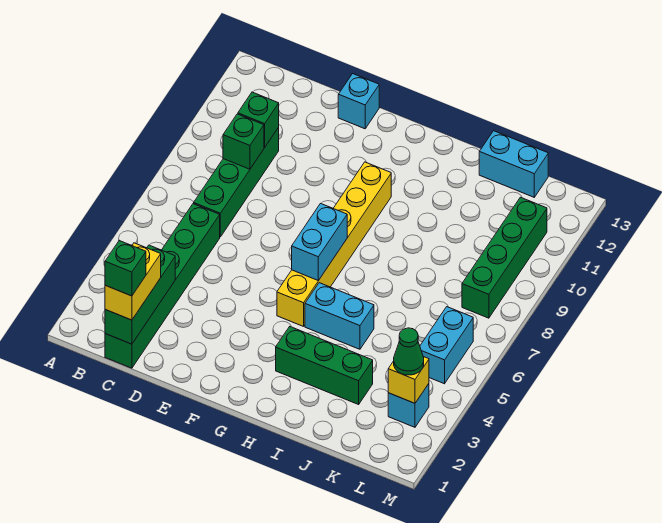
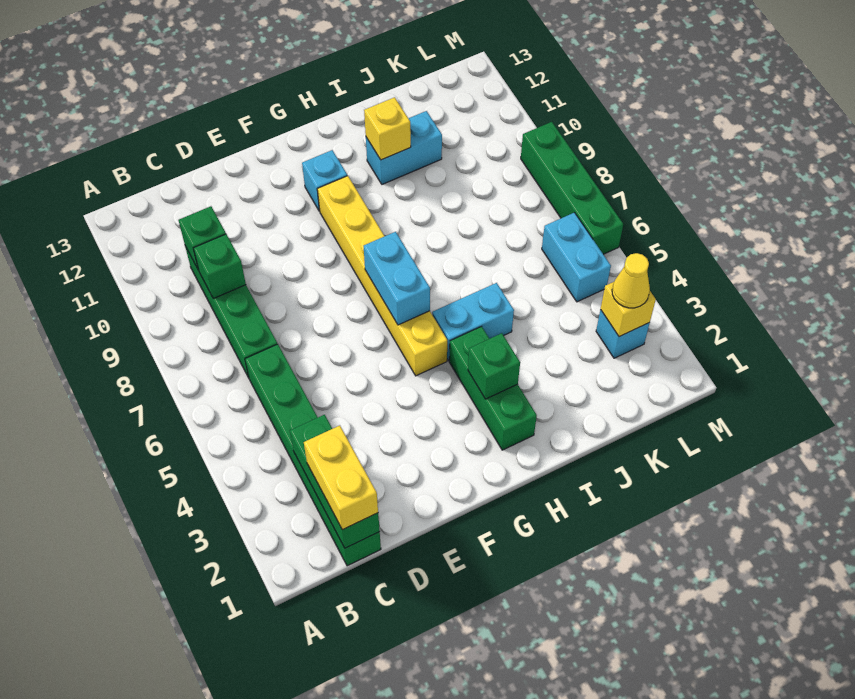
green brick C1 level 4 -> green brick H3 level 2
cyan brick E13 level 1 -> cyan brick G11 level 1
green brick H3:J3 level 1 -> green brick H2:H4 level 1
none -> yellow brick I11 level 2
cyan brick J13:K13 level 1 -> cyan brick I11:J11 level 1
green cone L3 level 3 -> yellow cone L3 level 3
green brick L8:L11 level 1 -> green brick M6:M9 level 1

